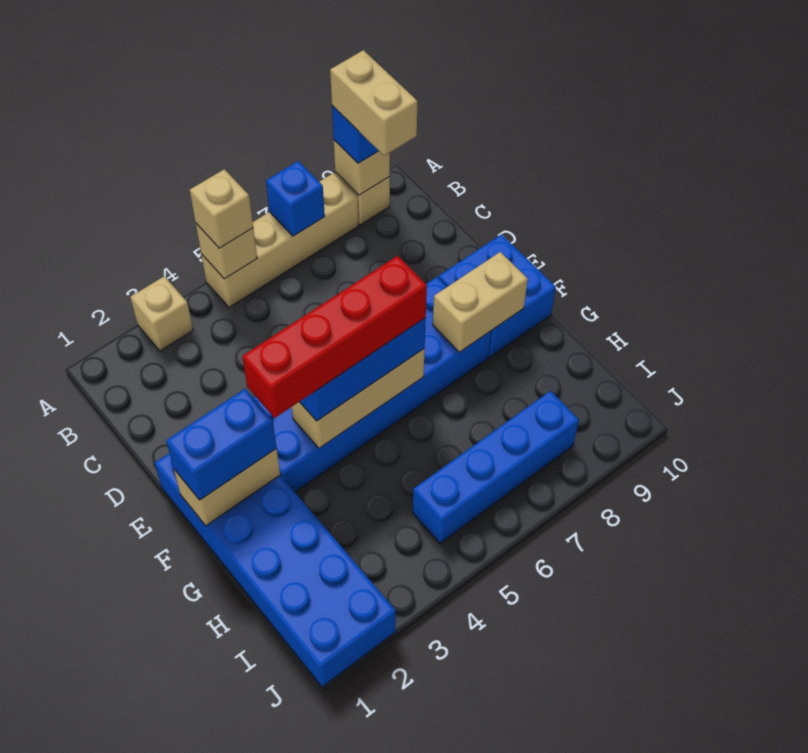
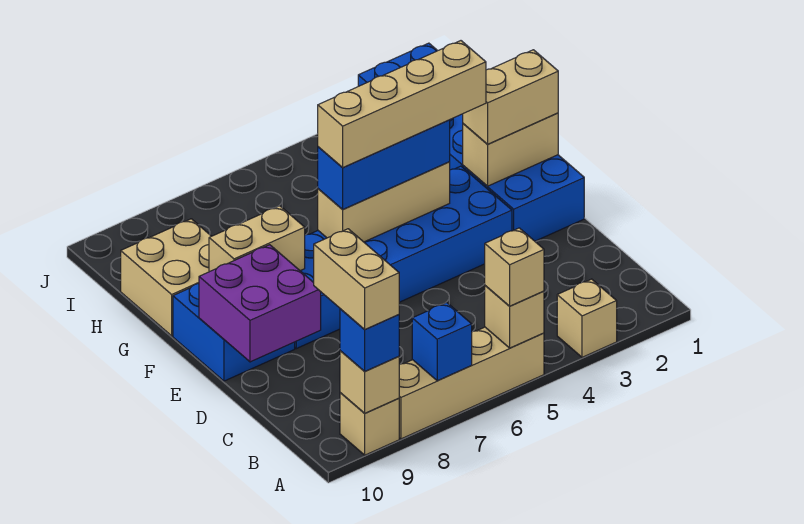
none -> purple brick D9:E10 level 2
blue brick F1:F2 level 3 -> tan brick F1:F2 level 3
red brick F3:F6 level 4 -> tan brick F3:F6 level 4
none -> tan brick G9:H10 level 1
blue brick I5:I8 level 1 -> none

